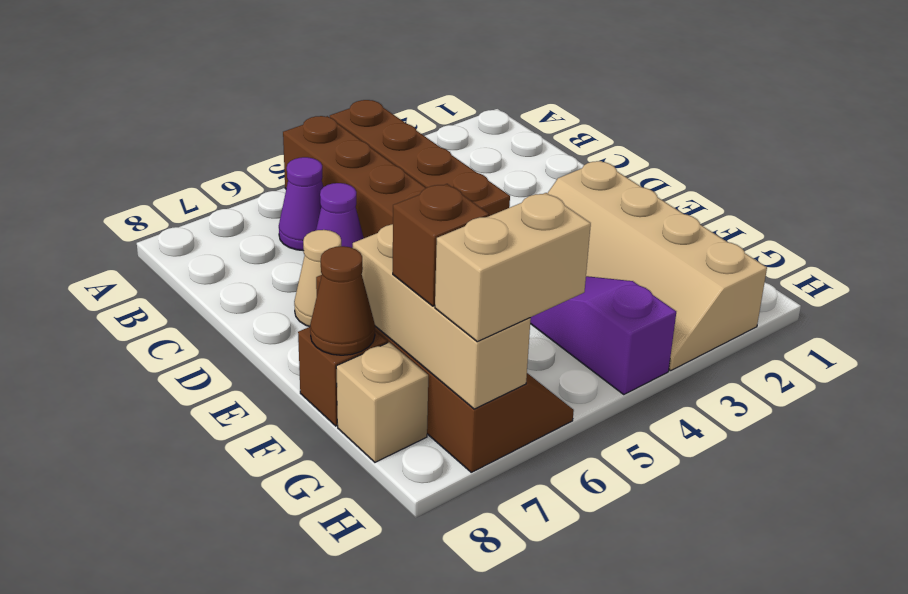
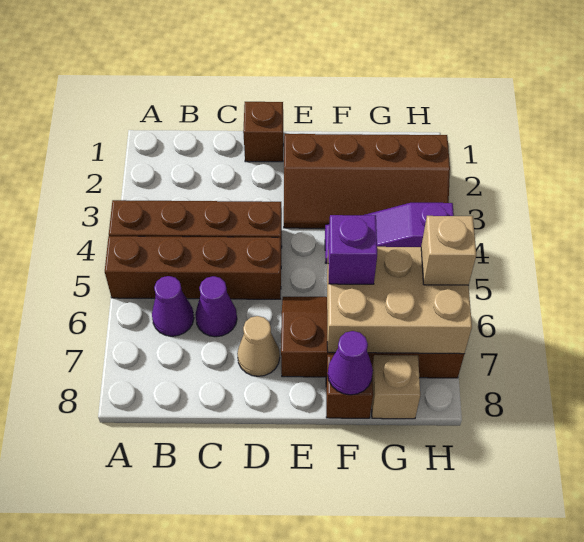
tan slope E2:H3 level 1 top 2 -> brown slope E2:H3 level 1 top 2
none -> purple brick F6 level 3
tan brick F7:H7 level 2 -> tan brick F6:H7 level 2
brown cone F8 level 2 -> purple cone F8 level 2
brown brick G7 level 3 -> brown brick D1 level 1
tan brick H6:H7 level 3 -> tan brick H6 level 3

